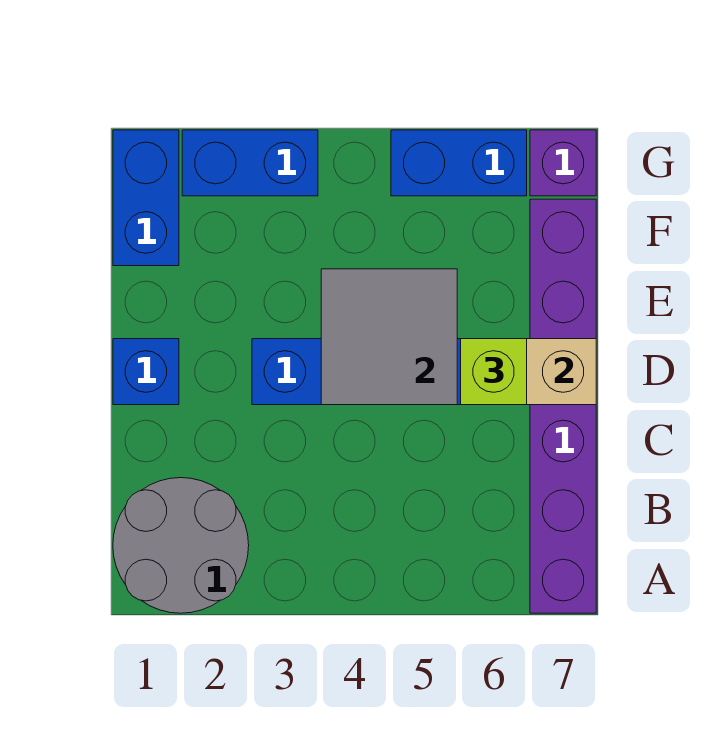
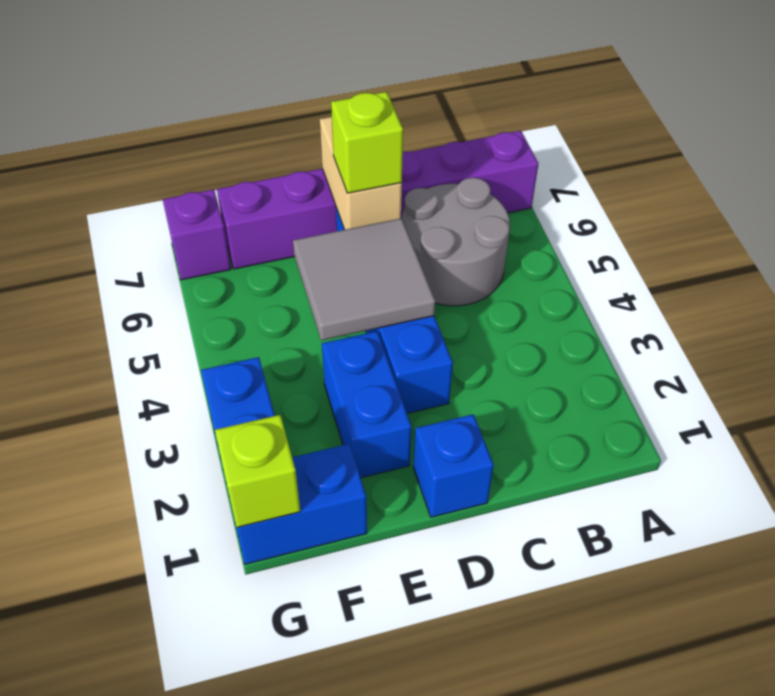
grey round brick A1:B2 level 1 -> grey round brick B5:C6 level 1
none -> lime brick G1 level 2
blue brick G5:G6 level 1 -> blue brick E2:E3 level 1

